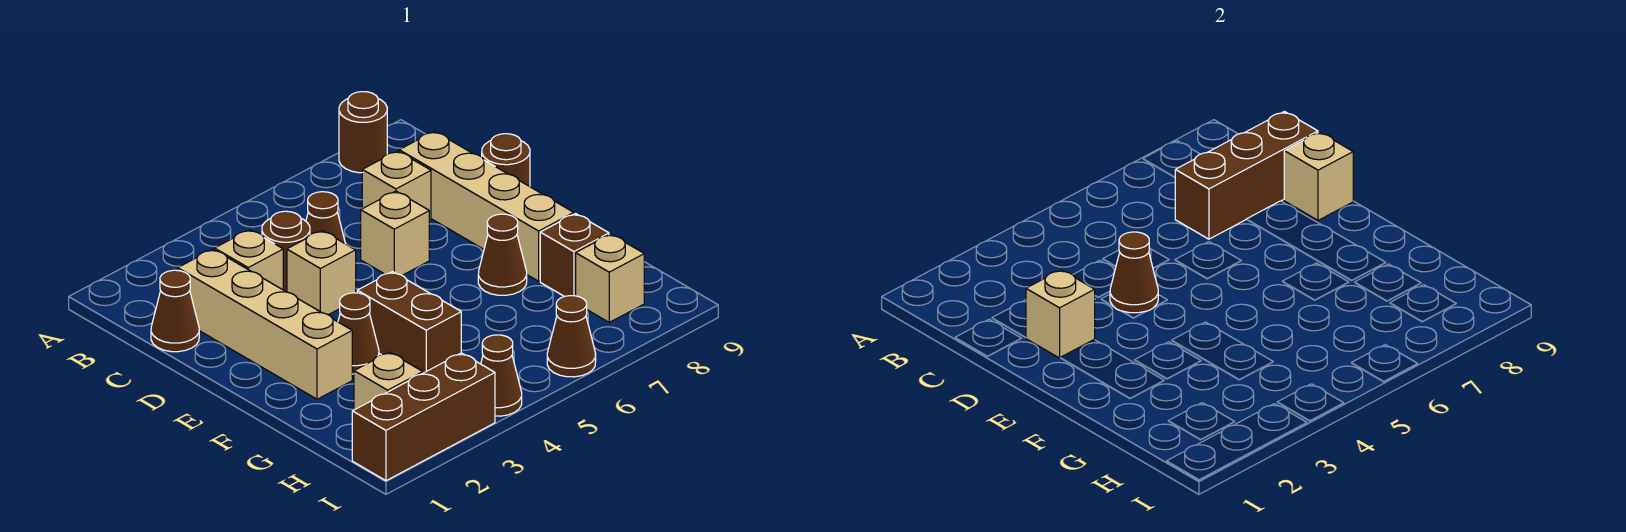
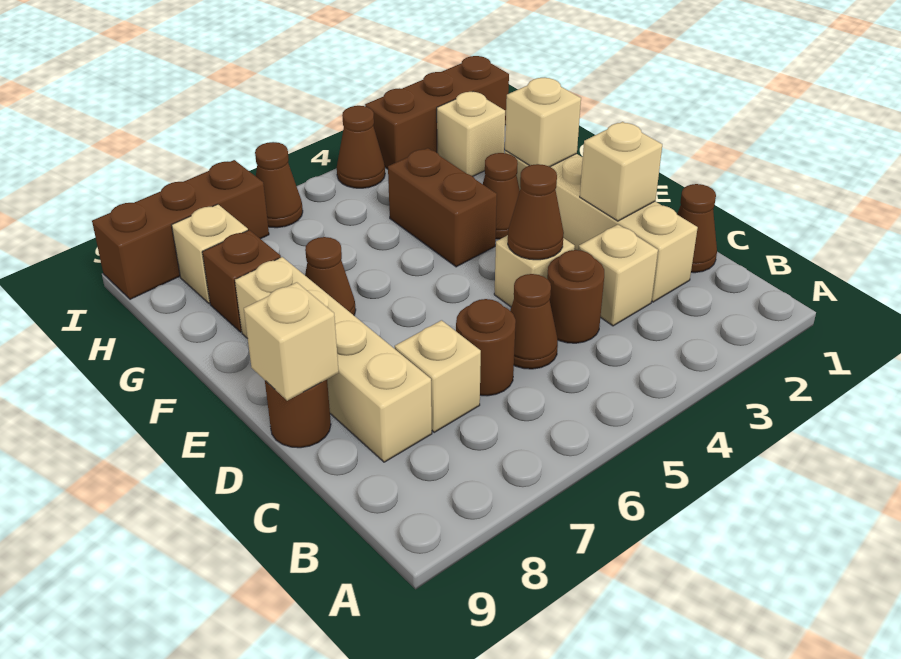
brown round brick A8 level 1 -> brown round brick C6 level 1
brown brick C7:C9 level 2 -> brown brick I7:I9 level 1
tan brick D6 level 1 -> tan brick F2 level 2

